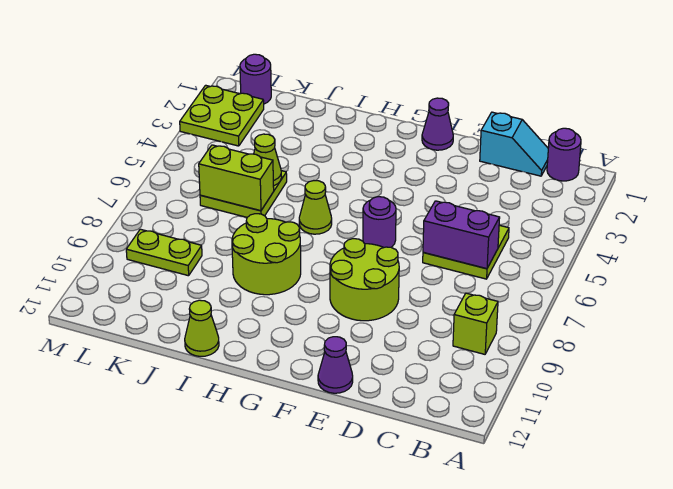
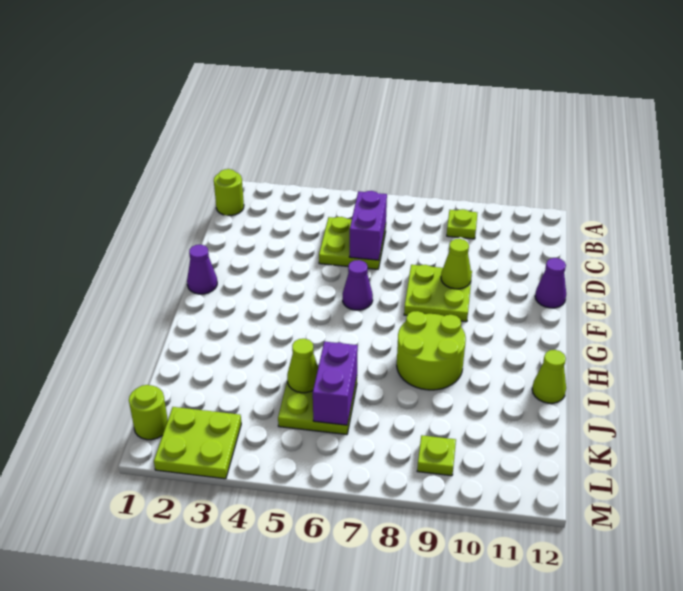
purple round brick B1 level 1 -> lime round brick B1 level 1
lime brick B9 level 1 -> lime plate B9 level 1
cyan slope C1:D1 level 1 top D -> none
lime round brick E8:F9 level 1 -> lime plate E8:F9 level 1
purple round brick F6 level 1 -> purple cone F6 level 1
lime cone H6 level 1 -> lime cone E9 level 2
lime brick J6:K6 level 2 -> purple brick J6:K6 level 2
lime plate K9:L9 level 1 -> lime plate L9 level 1
purple round brick L1 level 1 -> lime round brick L1 level 1

